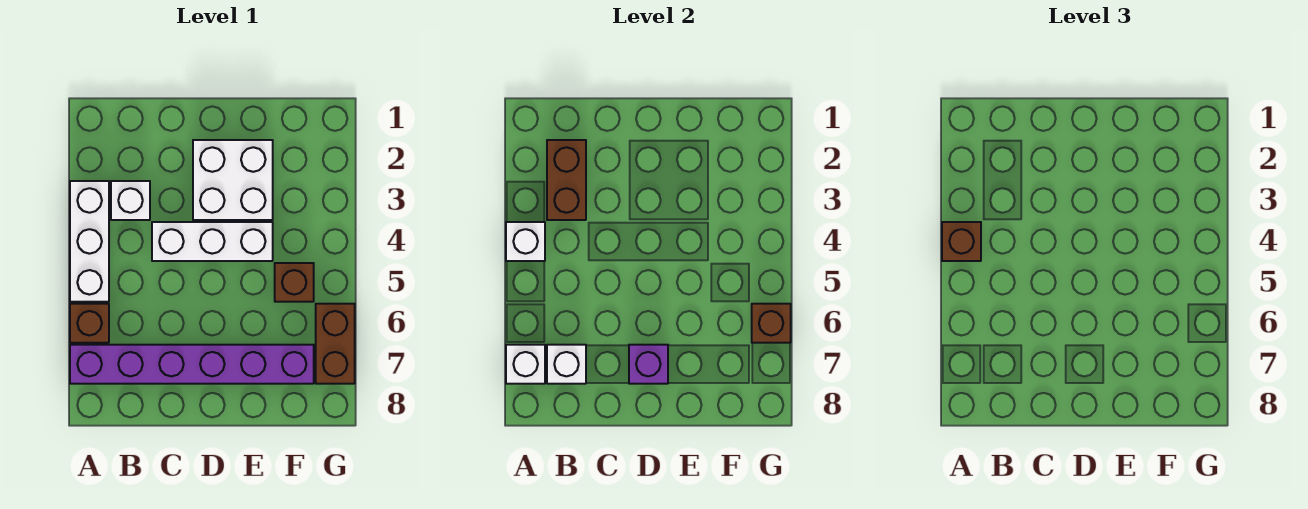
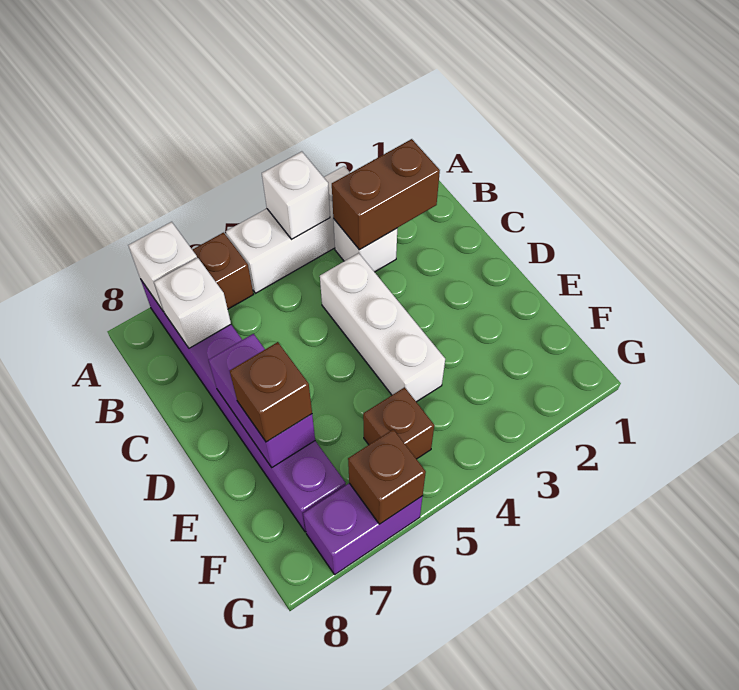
brown brick A4 level 3 -> brown brick E7 level 3
white brick D2:E3 level 1 -> none
purple brick D7 level 2 -> purple brick D7:E7 level 2
brown brick G6:G7 level 1 -> purple brick G6:G7 level 1

